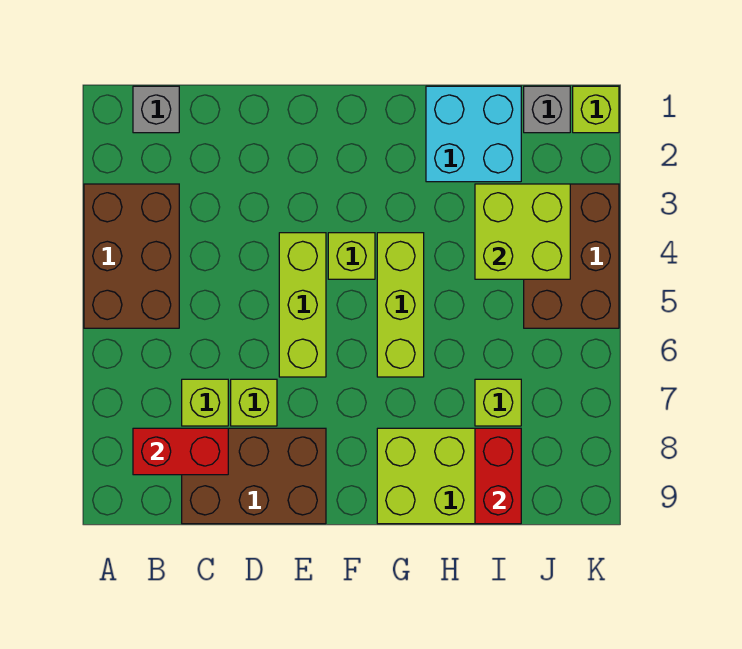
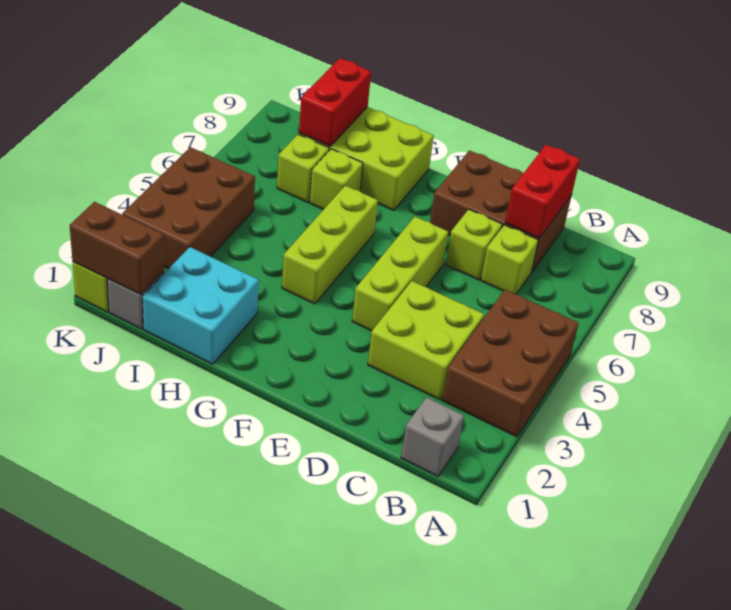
red brick B8:C8 level 2 -> red brick C8:C9 level 2
lime brick F4 level 1 -> lime brick H7 level 1
lime brick I3:J4 level 2 -> lime brick C3:D4 level 1
none -> brown brick J1:K1 level 2

